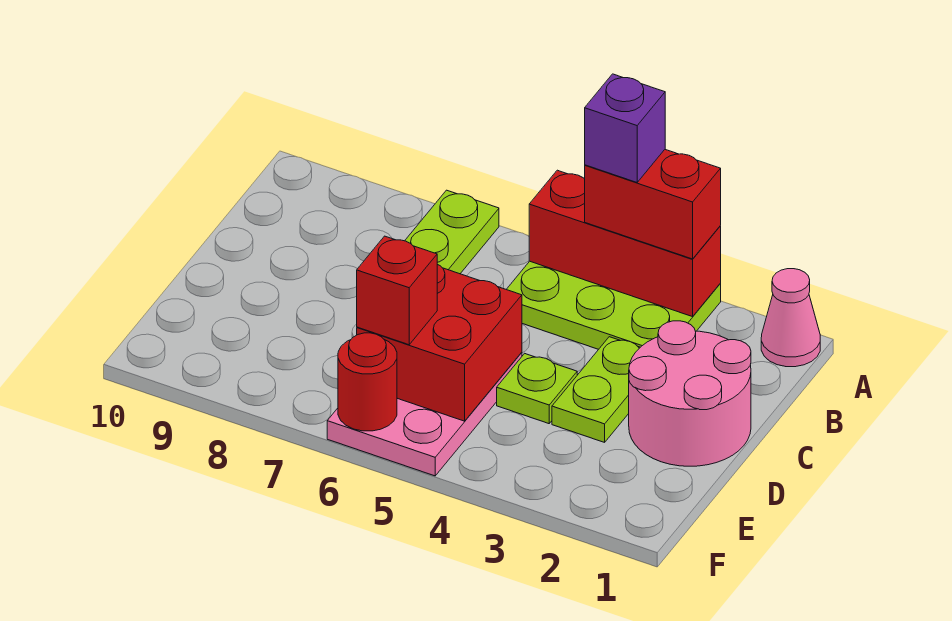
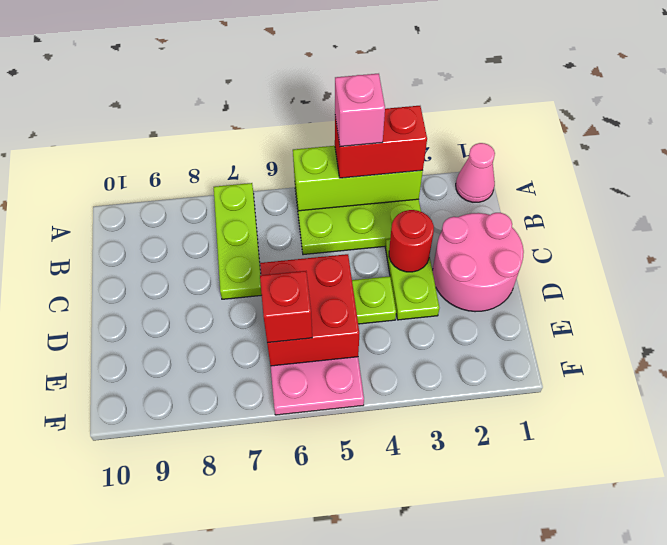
red brick A3:A5 level 2 -> lime brick A3:A5 level 2
purple brick A4 level 4 -> pink brick A4 level 4
red round brick F6 level 2 -> red round brick C3 level 2

